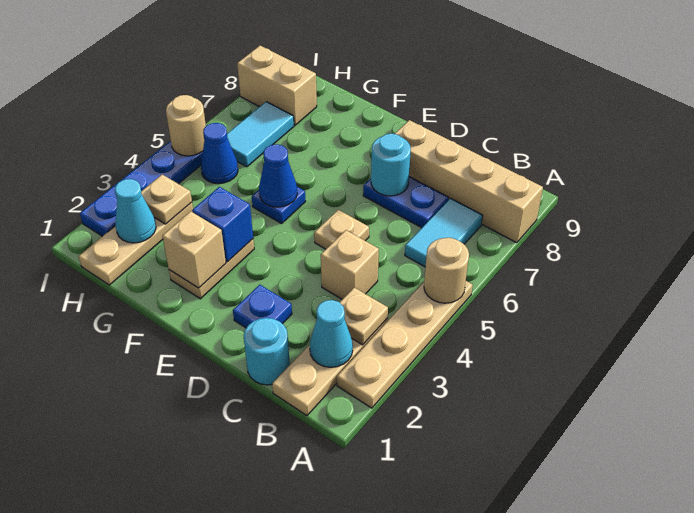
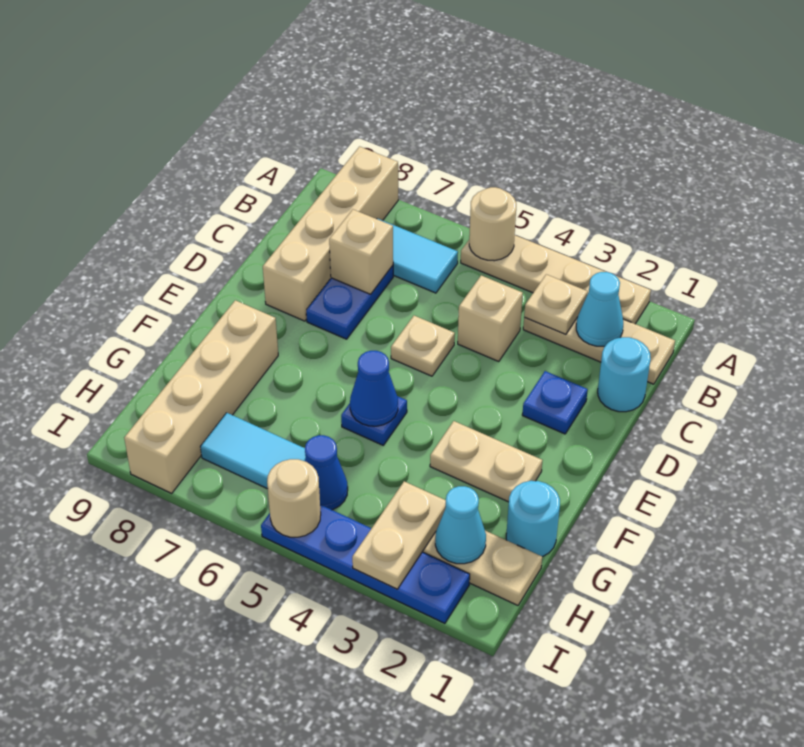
cyan round brick D7 level 2 -> cyan round brick G1 level 1
tan brick F2 level 2 -> tan brick C7 level 2
blue brick F3 level 2 -> none
tan plate H3 level 2 -> tan plate H3:I3 level 2
tan brick H8:I8 level 1 -> tan brick F8:I8 level 1

